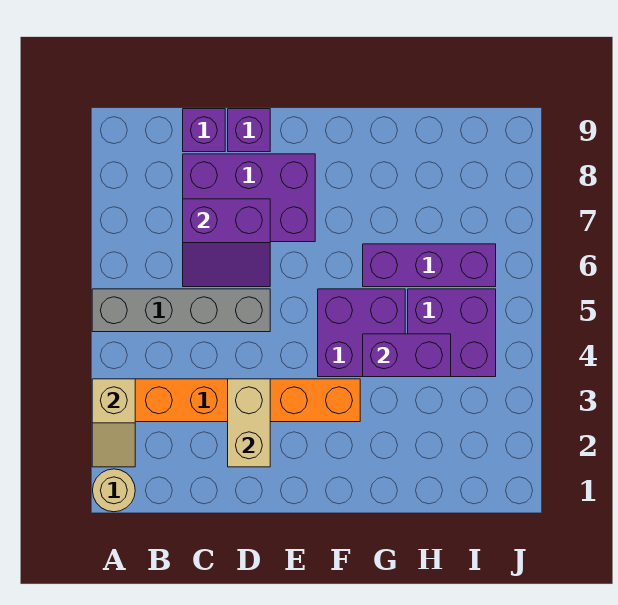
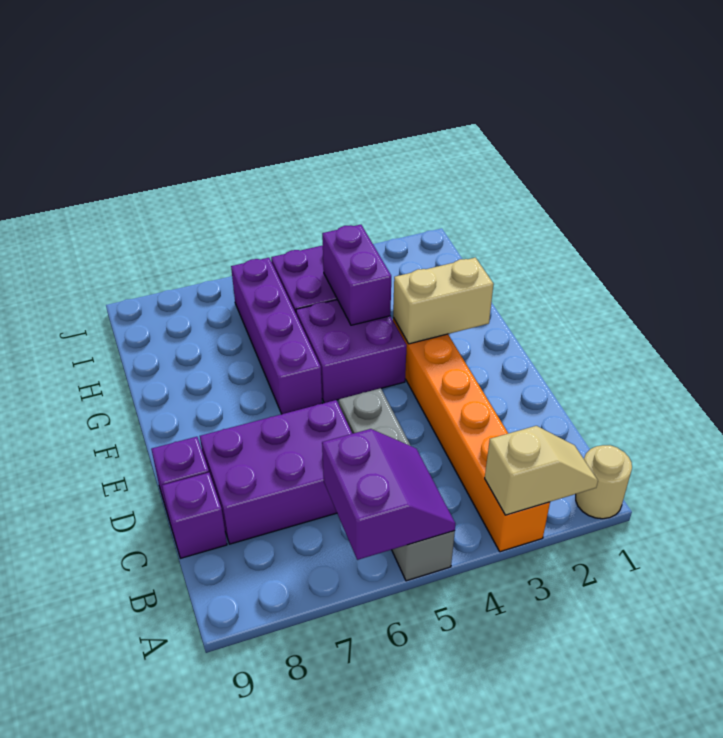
purple slope C6:D7 level 2 top 7 -> purple slope A5:B6 level 2 top 6
purple brick C7:E8 level 1 -> purple brick C6:D8 level 1
tan brick D2:D3 level 2 -> tan brick F2:F3 level 2
purple brick G6:I6 level 1 -> purple brick F6:I6 level 1

